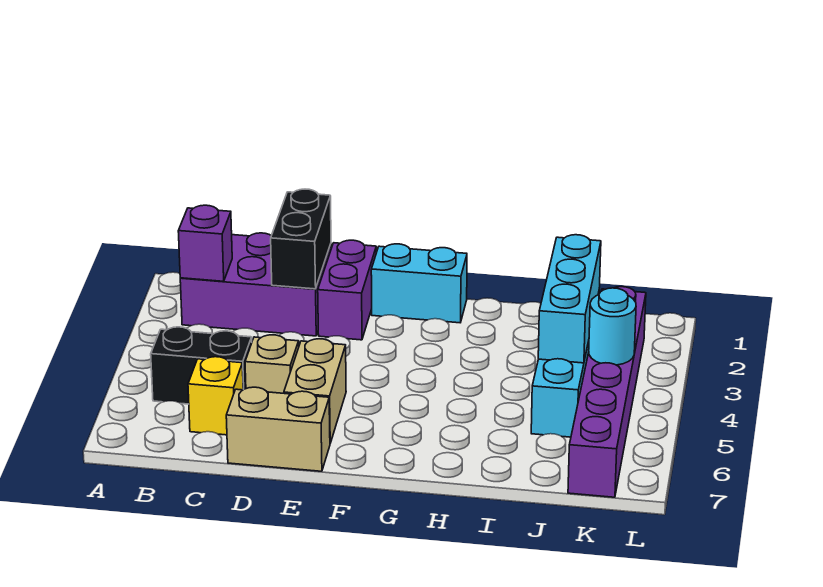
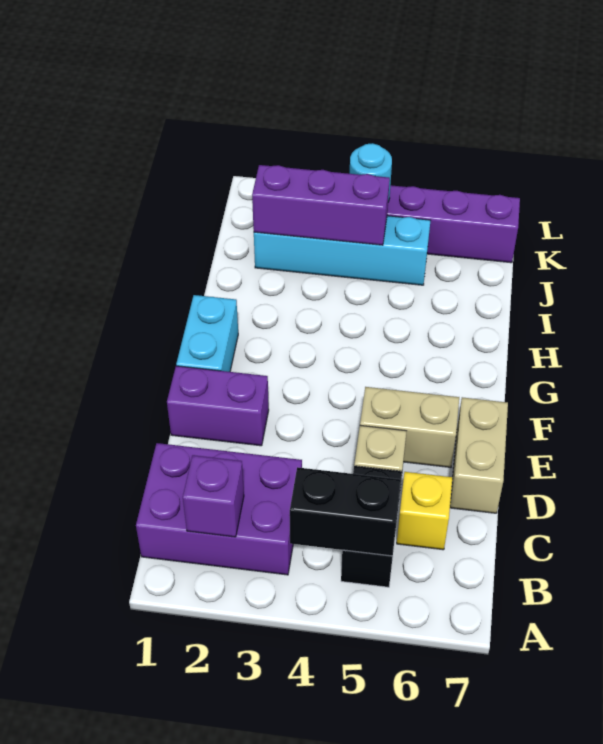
purple brick B1:D2 level 1 -> purple brick B1:C3 level 1
black brick D1:D2 level 2 -> black brick B4:B5 level 2
cyan brick J2:J4 level 2 -> purple brick J2:J4 level 2

